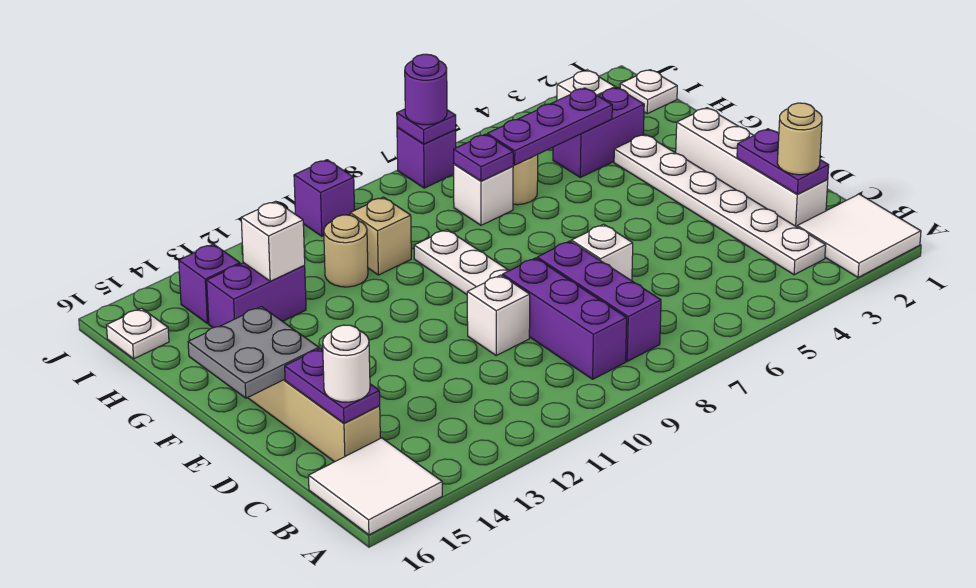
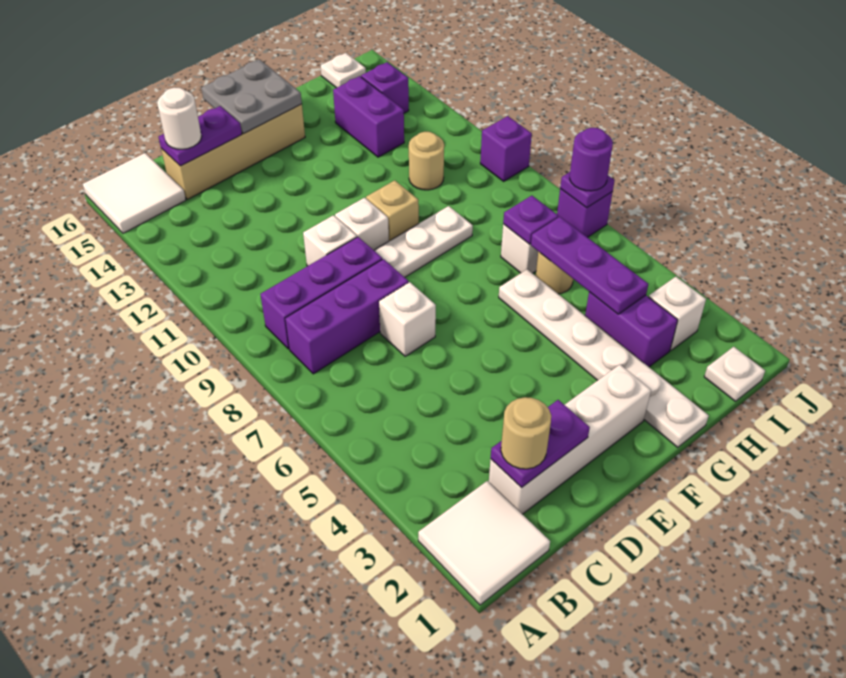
white plate B3:G3 level 1 -> white plate G1:G6 level 1
tan brick H10 level 1 -> tan brick F10 level 1
white brick H13 level 2 -> white brick E10 level 1

